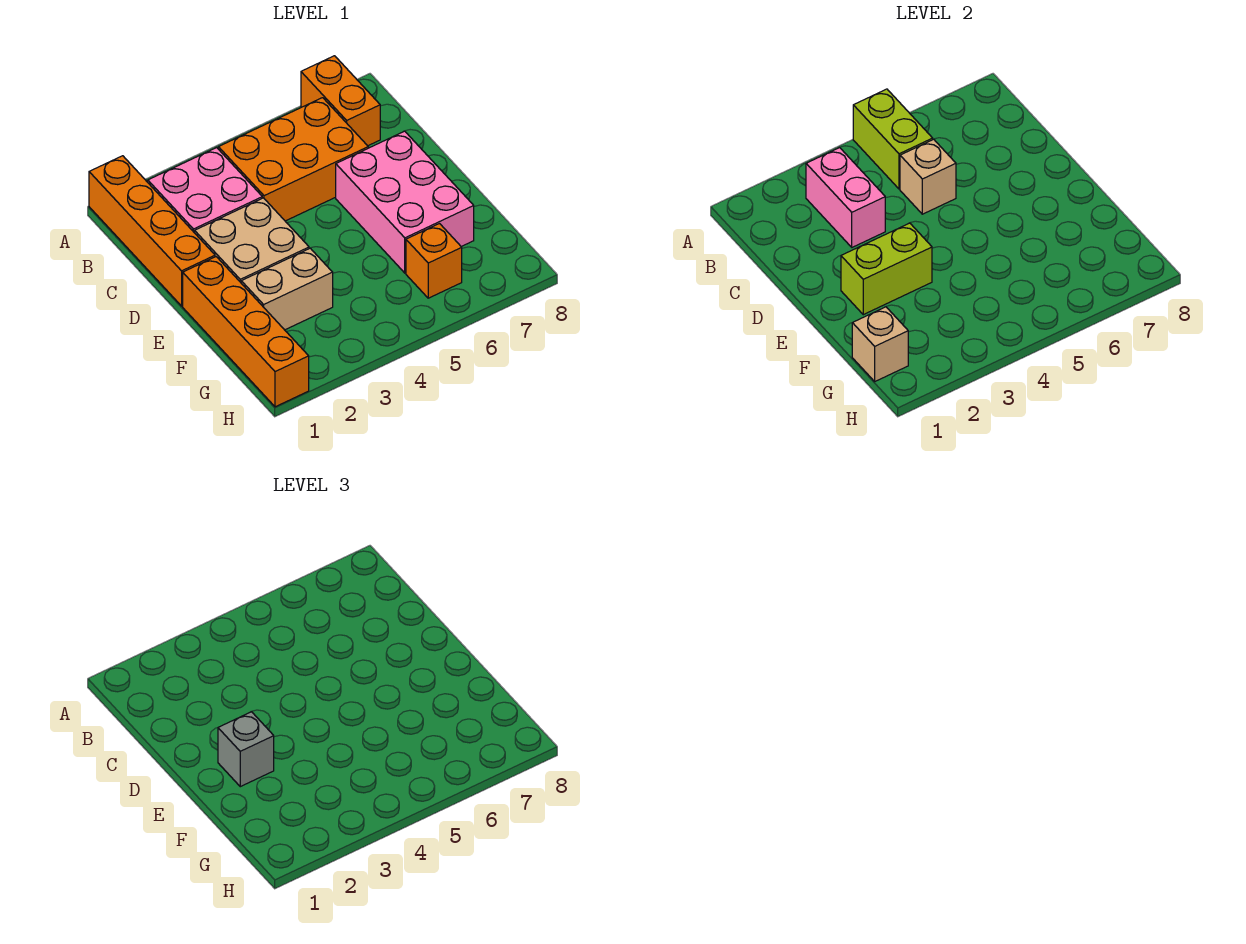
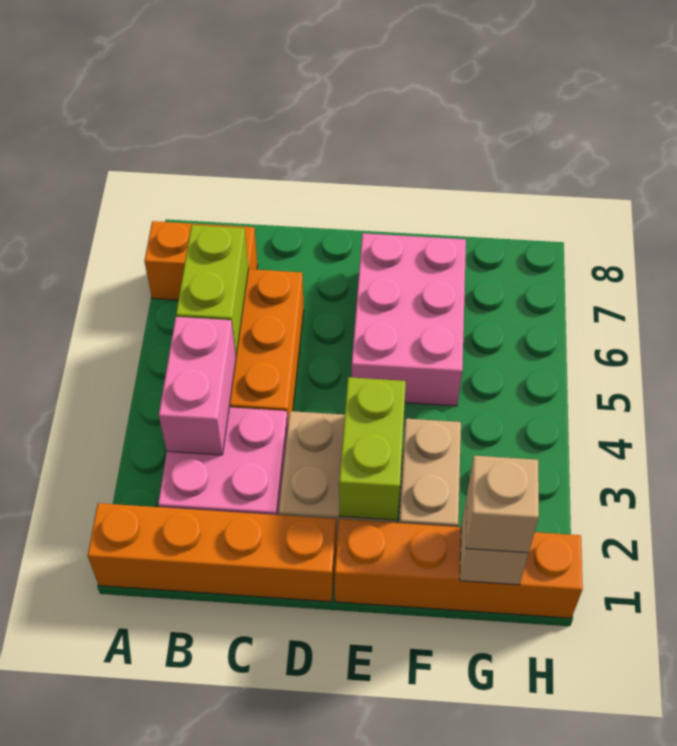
lime brick A5:B5 level 2 -> lime brick B5:B6 level 2
pink brick B3:C3 level 2 -> pink brick B3:B4 level 2
tan brick C5 level 2 -> tan brick G1 level 3
pink brick D6:F7 level 1 -> pink brick E5:F7 level 1
grey brick E2 level 3 -> none
orange brick G6 level 1 -> none

